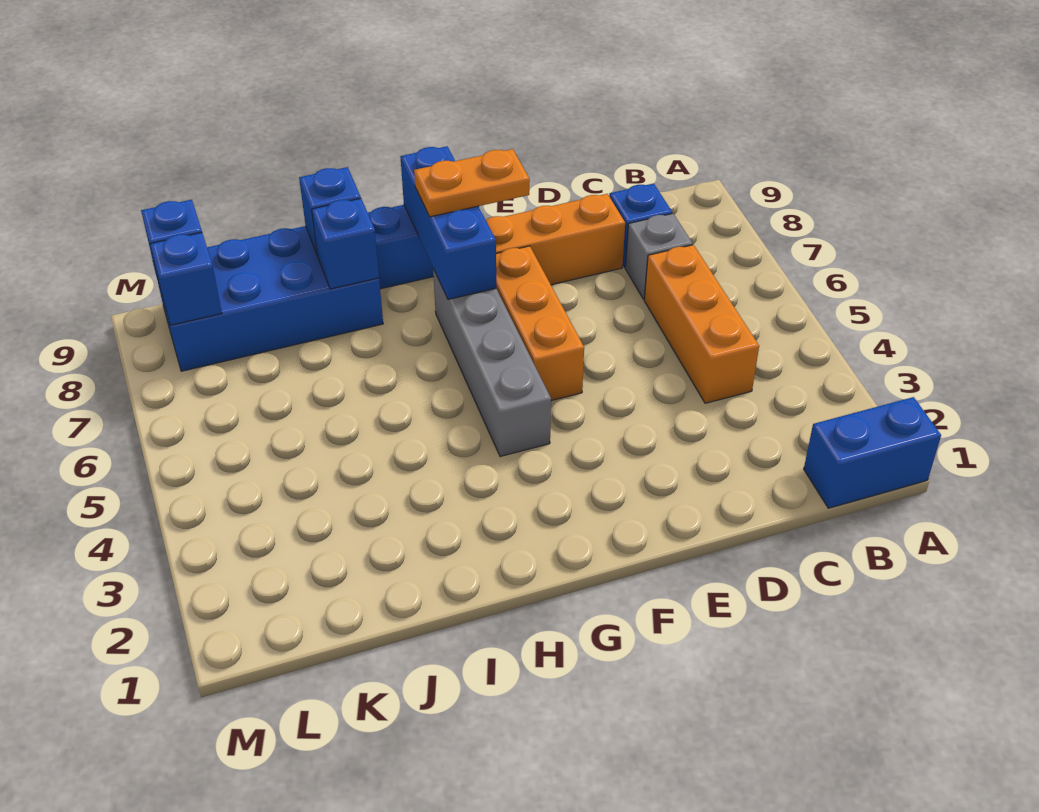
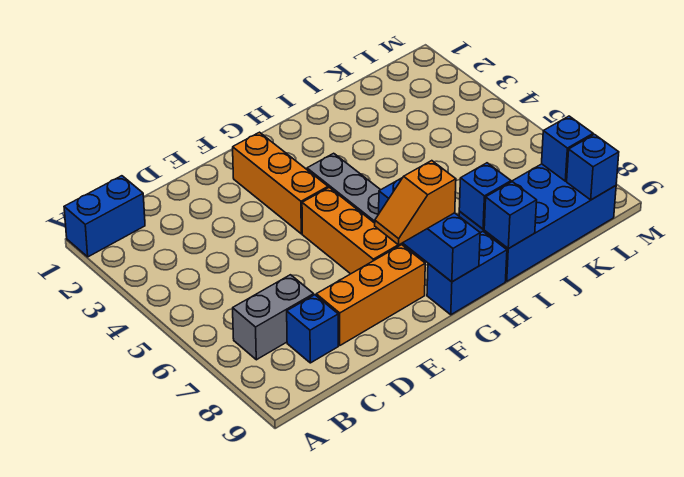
orange brick C4:C6 level 1 -> orange brick F2:F4 level 1
grey brick C7 level 1 -> grey brick B7:C7 level 1
orange plate F8:G8 level 3 -> orange slope F8:G8 level 3 top G

